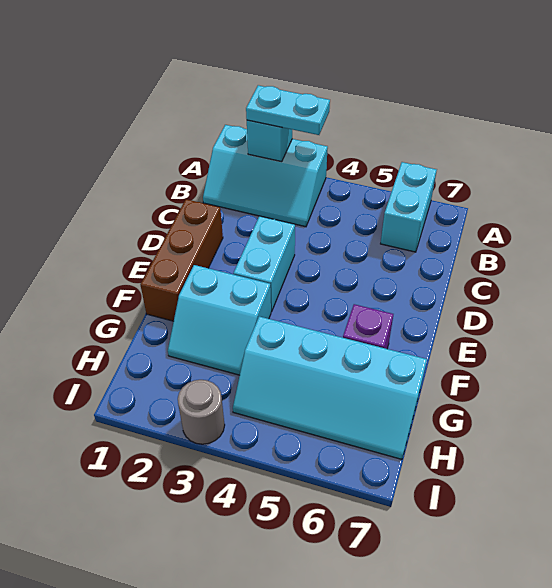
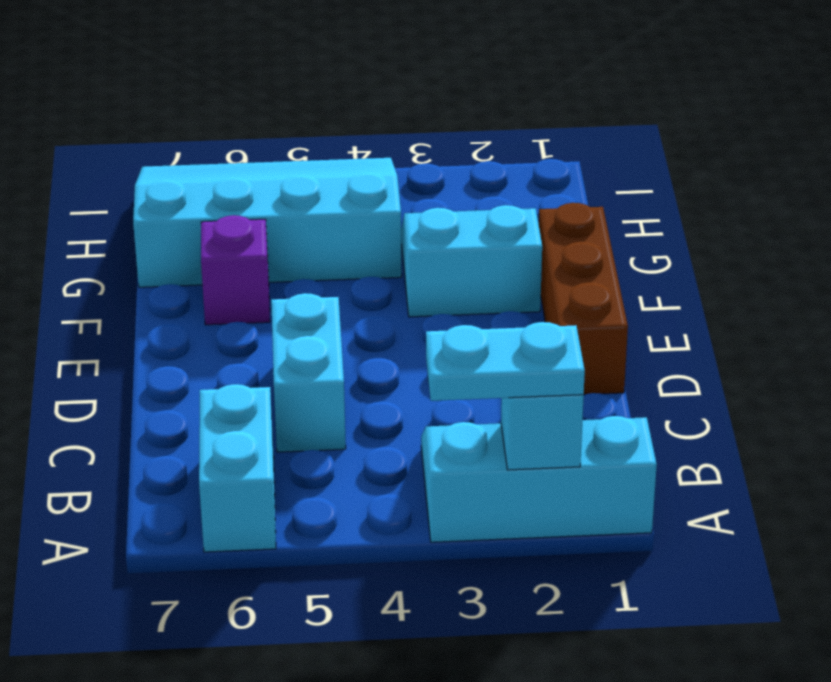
cyan brick D3:E3 level 1 -> cyan brick C5:D5 level 1
cyan slope G4:H7 level 1 top G -> cyan slope G4:I7 level 1 top G
grey round brick I3 level 1 -> none

